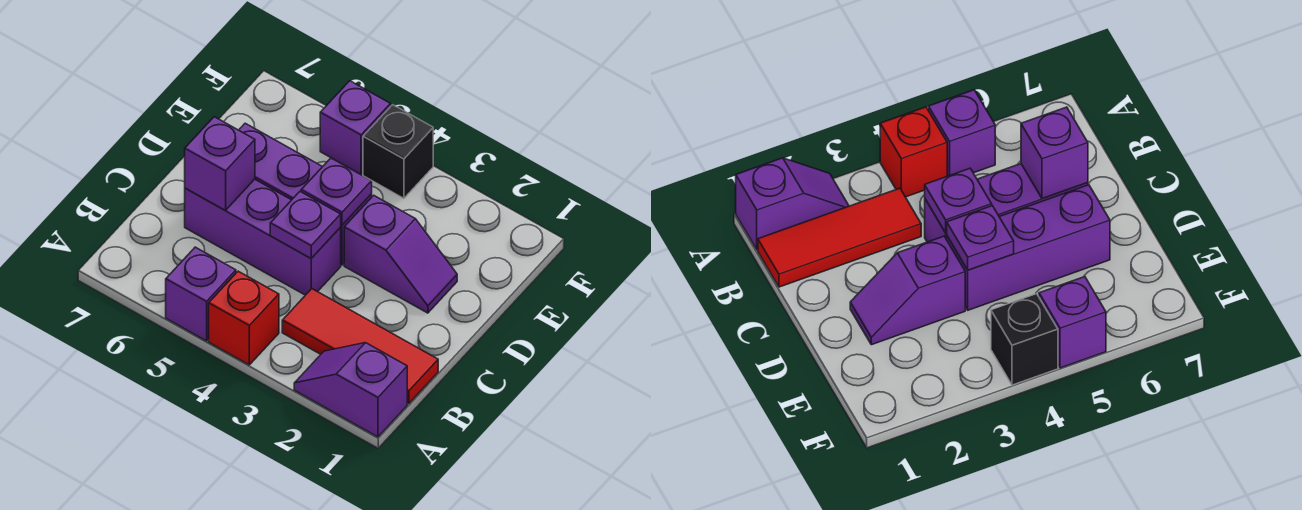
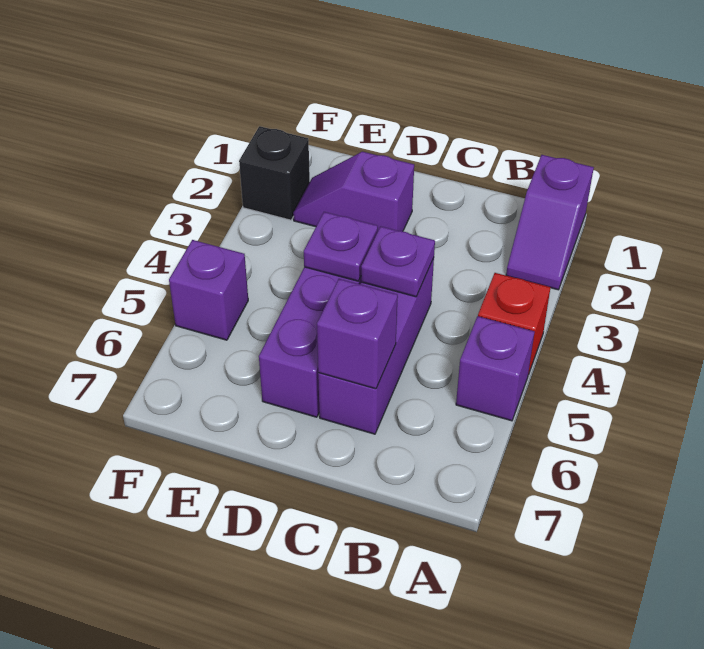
red tile B1:B3 level 1 -> none
purple slope D2:D3 level 1 top 3 -> purple slope D2:E2 level 1 top D
black brick F4 level 1 -> black brick F2 level 1

